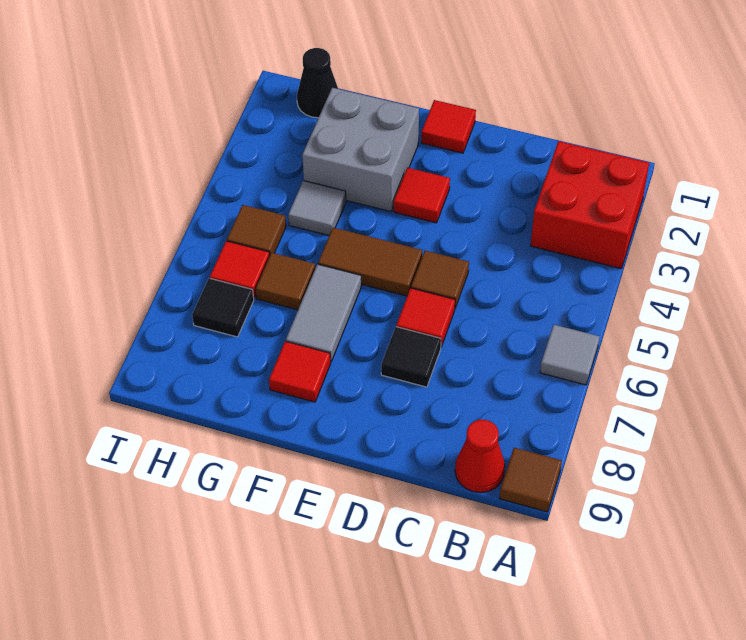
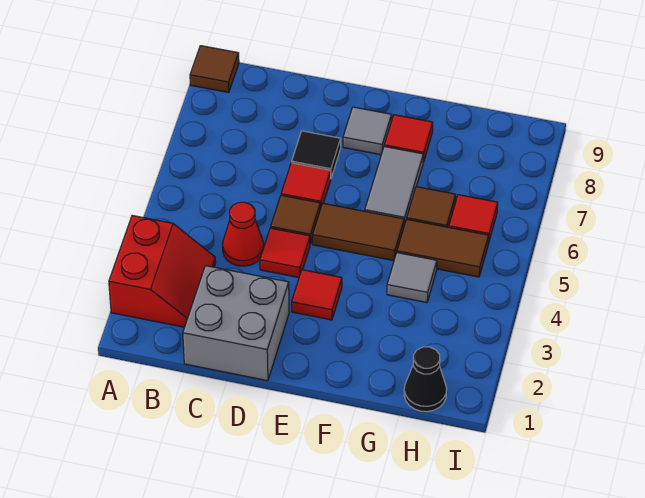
red brick A2:B3 level 1 -> red slope A2:B3 level 1 top A
grey tile A6 level 1 -> grey tile E8 level 1
red cone B9 level 1 -> red cone C4 level 1
red tile E1 level 1 -> red tile D4 level 1
grey brick F2:G3 level 1 -> grey brick C1:D2 level 1
brown tile H5 level 1 -> brown tile G5:H5 level 1
black tile H7 level 1 -> none

